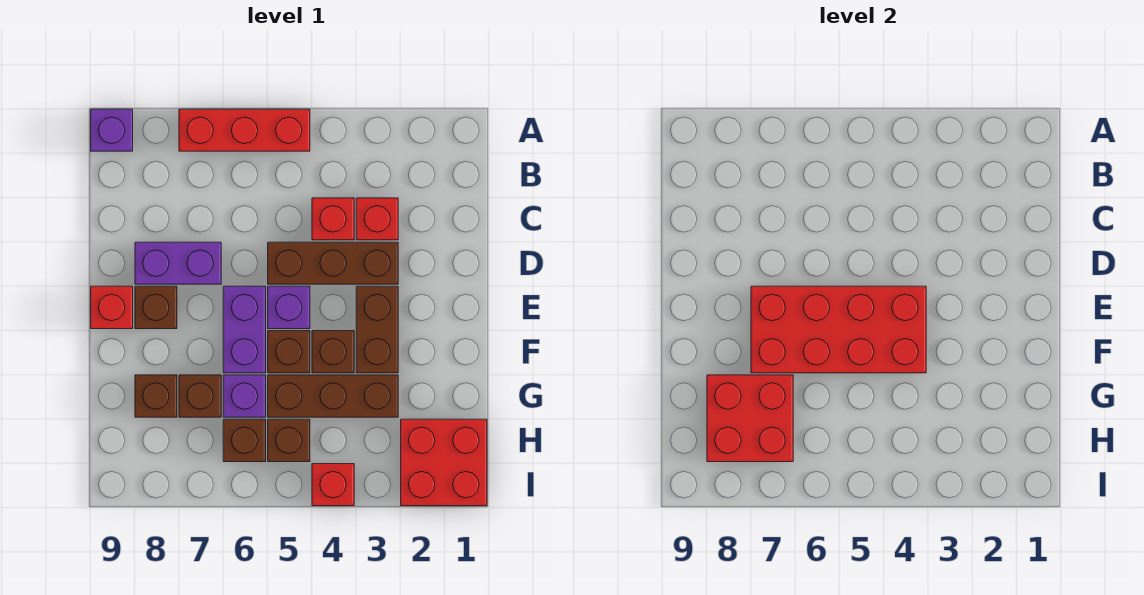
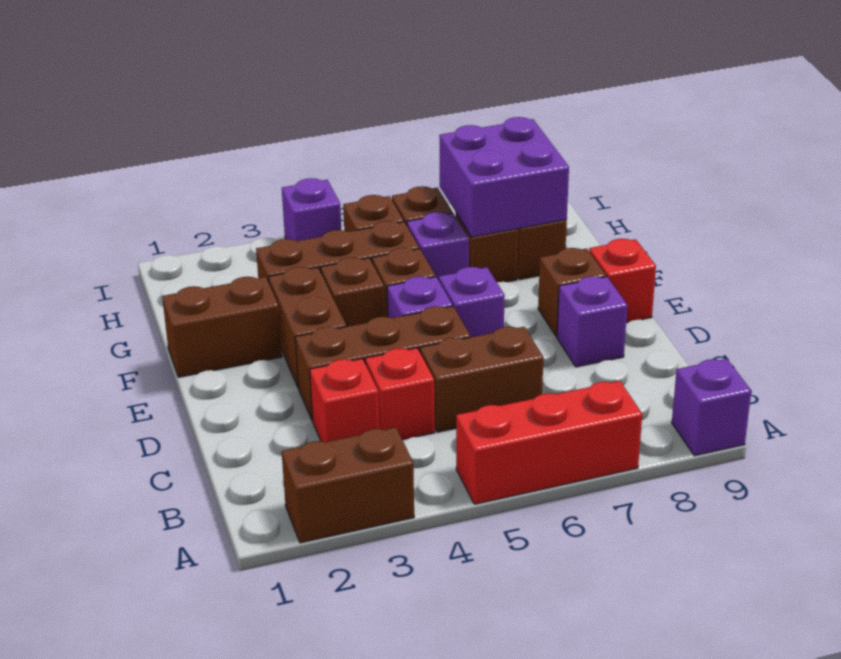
none -> brown brick A2:A3 level 1
none -> brown brick C5:C6 level 1
purple brick D7:D8 level 1 -> purple brick D8 level 1
red brick E4:F7 level 2 -> none
purple brick E6:F6 level 1 -> purple brick E6 level 1
none -> brown brick F1:F2 level 1
red brick G7:H8 level 2 -> purple brick G7:H8 level 2
red brick H1:I2 level 1 -> none
red brick I4 level 1 -> purple brick I4 level 1

